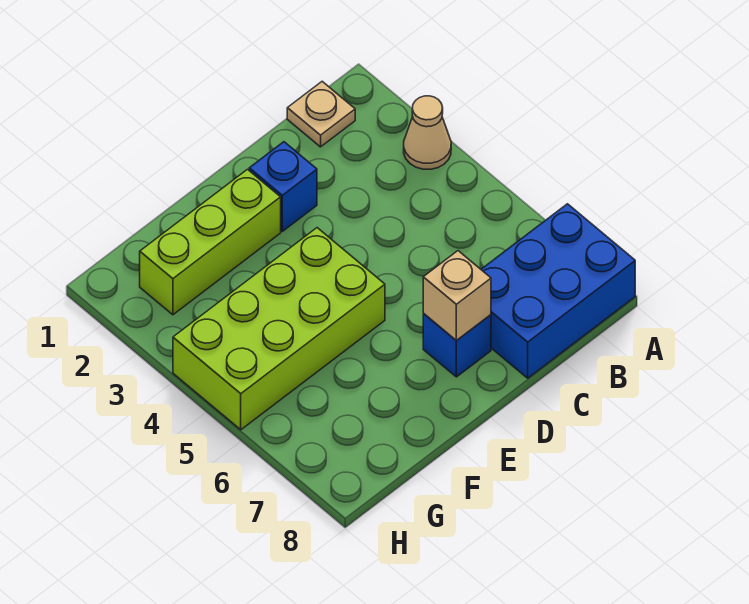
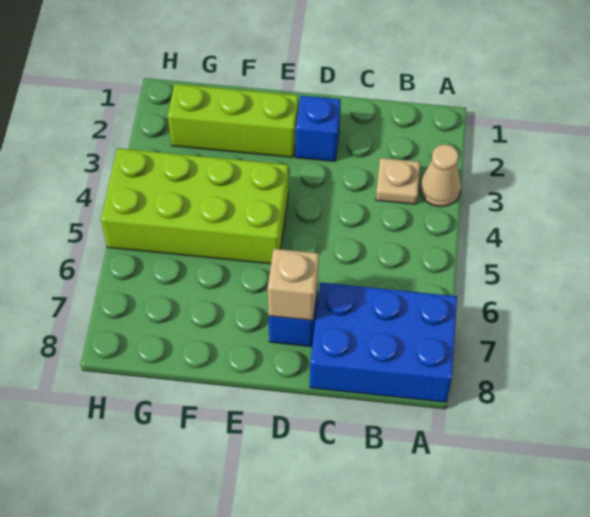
tan plate B1 level 1 -> tan plate B3 level 1

